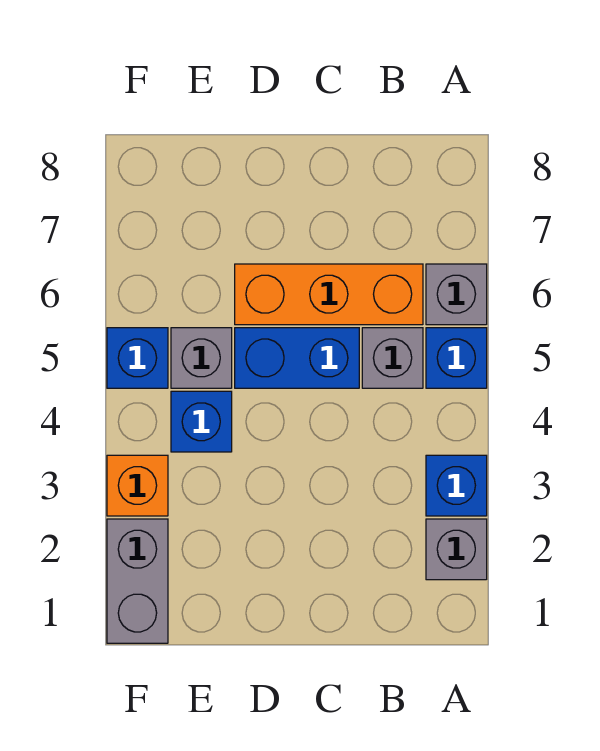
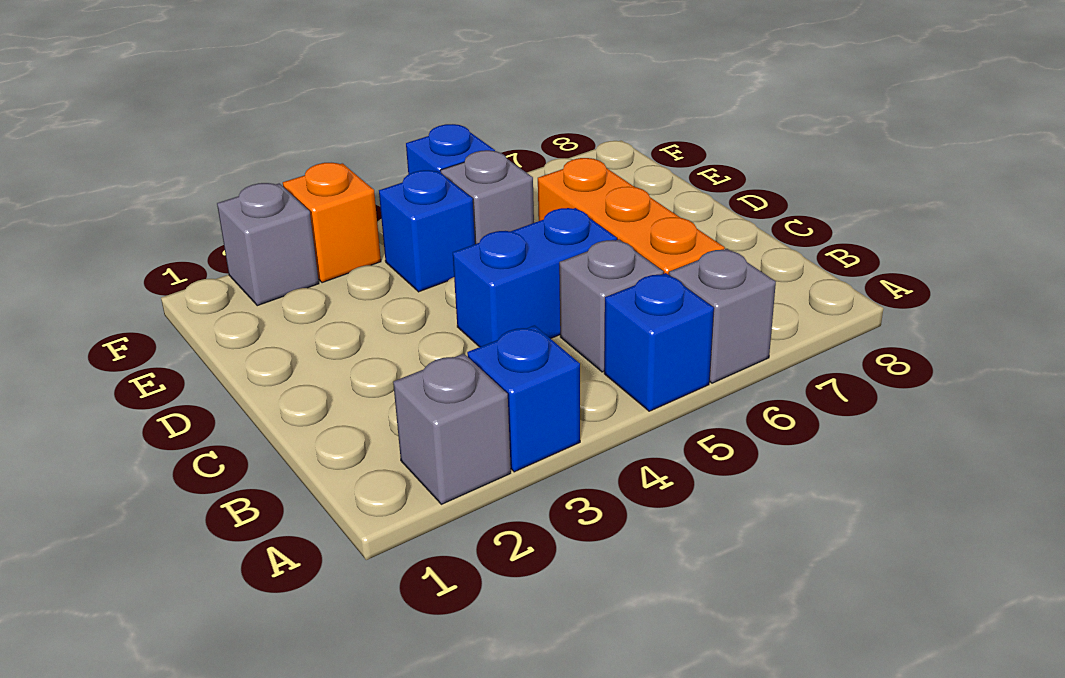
blue brick C5:D5 level 1 -> blue brick C4:C5 level 1
grey brick F1:F2 level 1 -> grey brick F2 level 1

